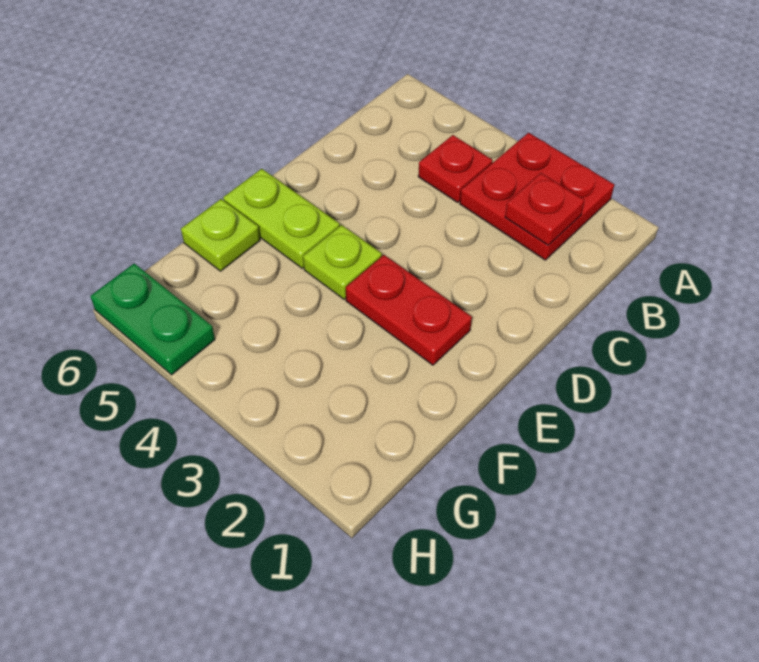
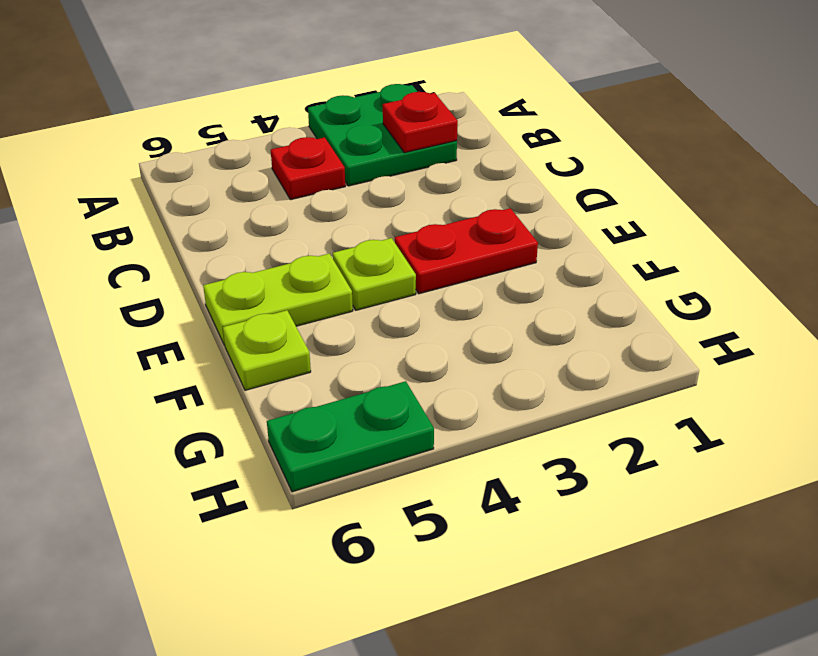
red plate A2:B3 level 1 -> green plate A2:B3 level 1

